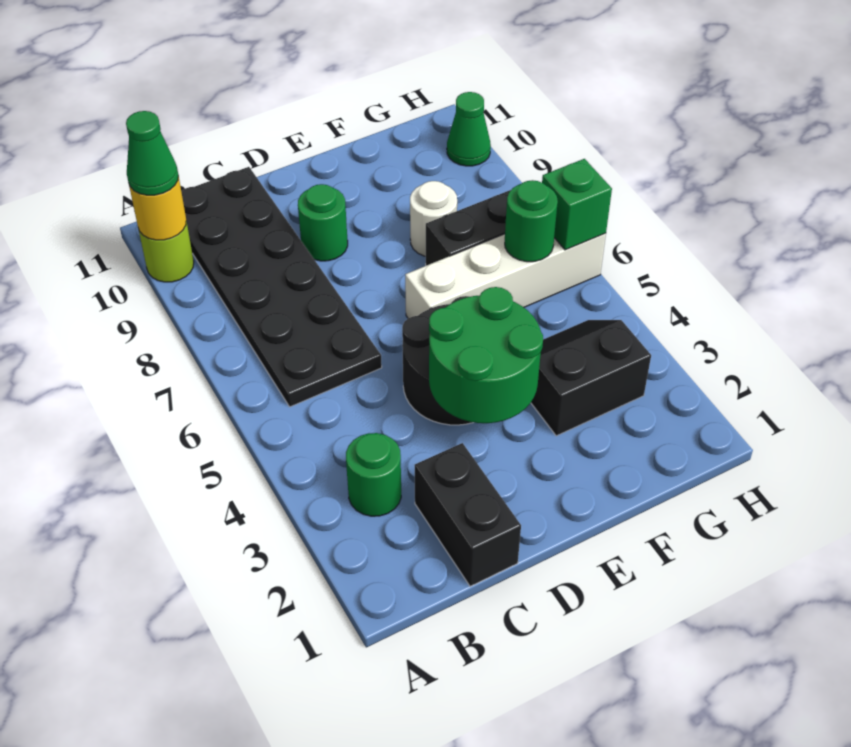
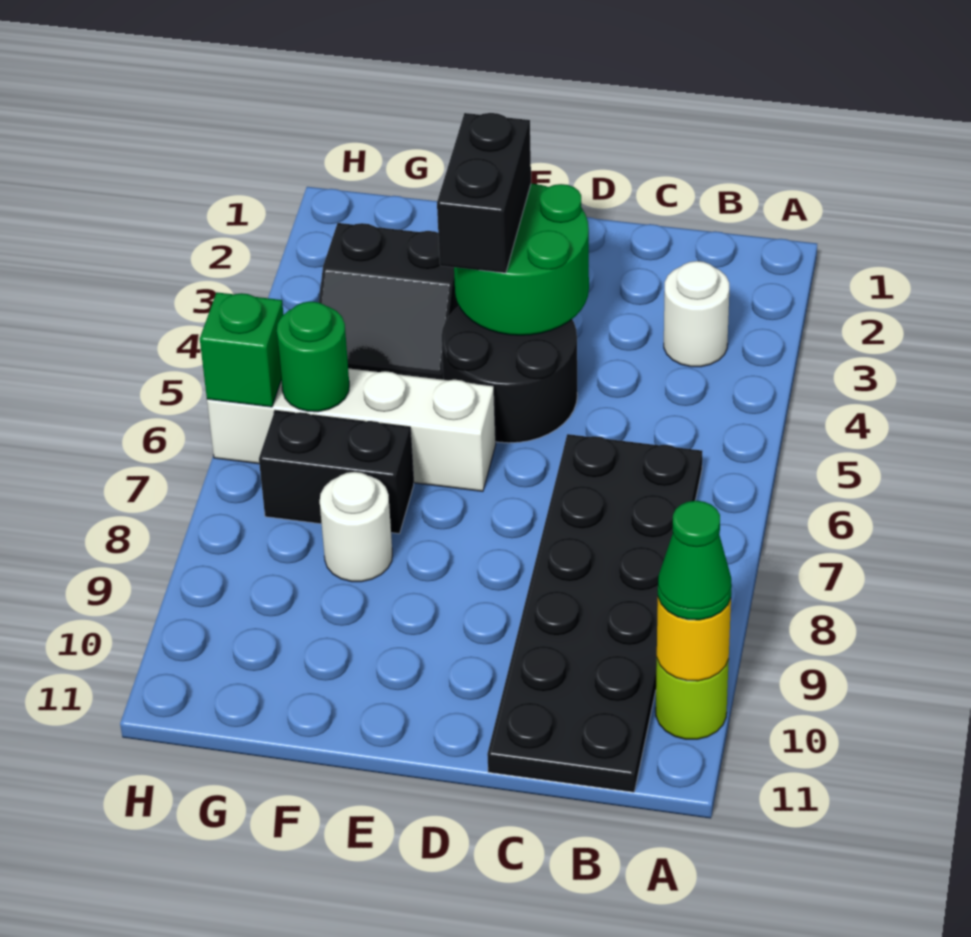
green round brick B3 level 1 -> white round brick B3 level 1
black brick C1:C2 level 1 -> black brick E3:E4 level 3
green round brick D9 level 1 -> none
green cone H10 level 1 -> none

